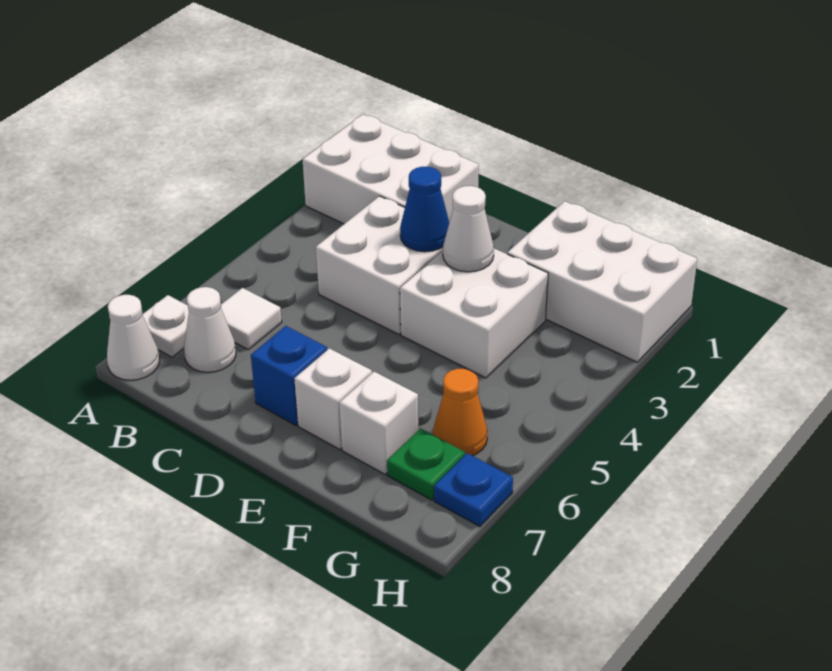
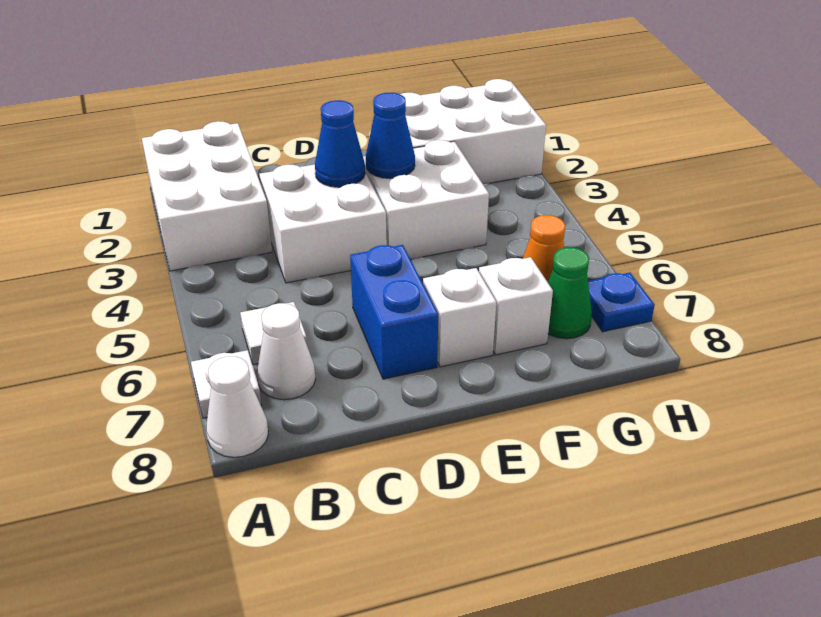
white brick A1:C2 level 1 -> white brick A1:B3 level 1
blue brick D7 level 1 -> blue brick D6:D7 level 1
white cone E3 level 2 -> blue cone E3 level 2
green plate G7 level 1 -> green cone G7 level 1

